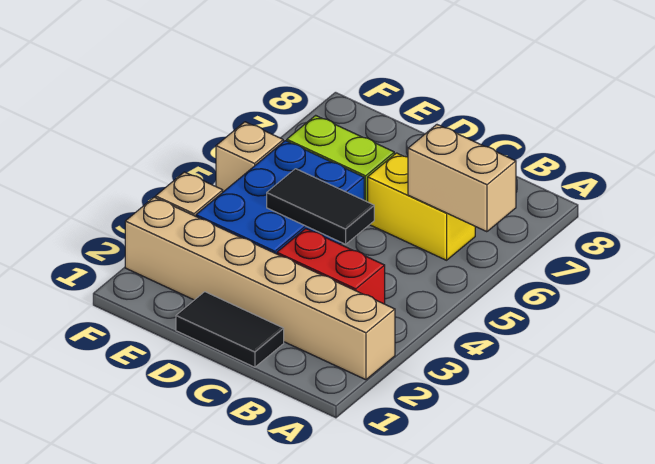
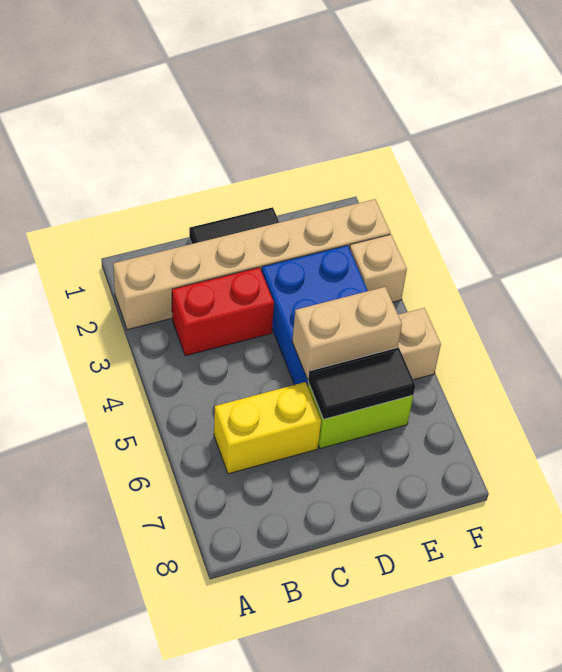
tan brick A6:B6 level 2 -> tan brick D5:E5 level 2
black tile C4:D4 level 2 -> black tile D6:E6 level 2

